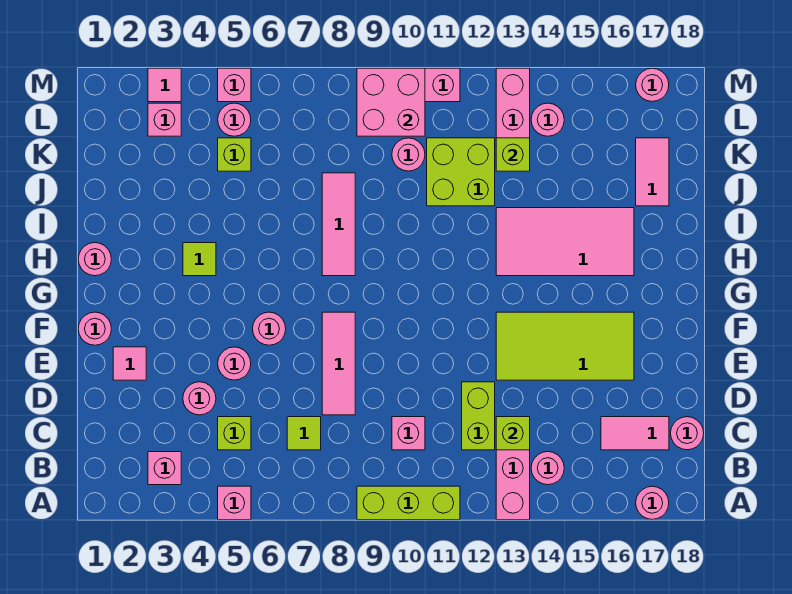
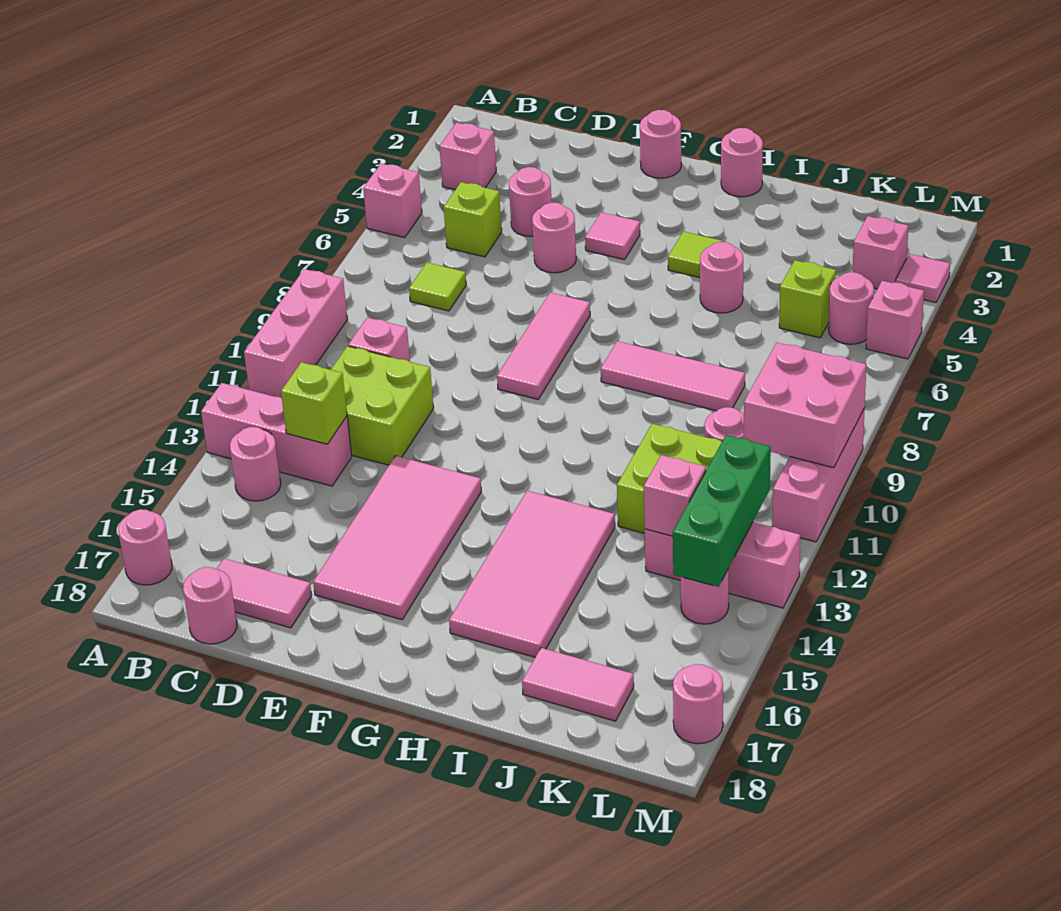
lime brick A9:A11 level 1 -> pink brick A9:A11 level 1
lime brick C12:D12 level 1 -> lime brick C11:D12 level 1
pink tile C16:C17 level 1 -> pink tile C17:D17 level 1
pink tile D8:F8 level 1 -> pink tile F7:F9 level 1
pink tile E2 level 1 -> pink tile F4 level 1
lime tile E13:F16 level 1 -> pink tile E13:F16 level 1
pink round brick F6 level 1 -> pink round brick I5 level 1
lime brick K13 level 2 -> pink brick K13 level 2
none -> green brick L12:L14 level 2

